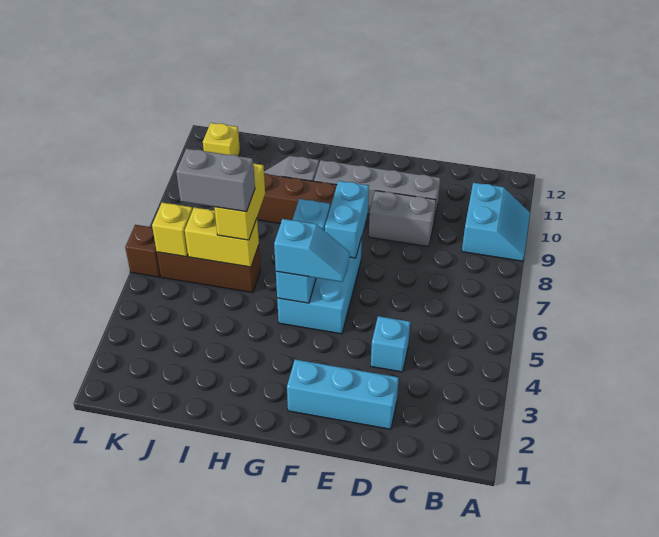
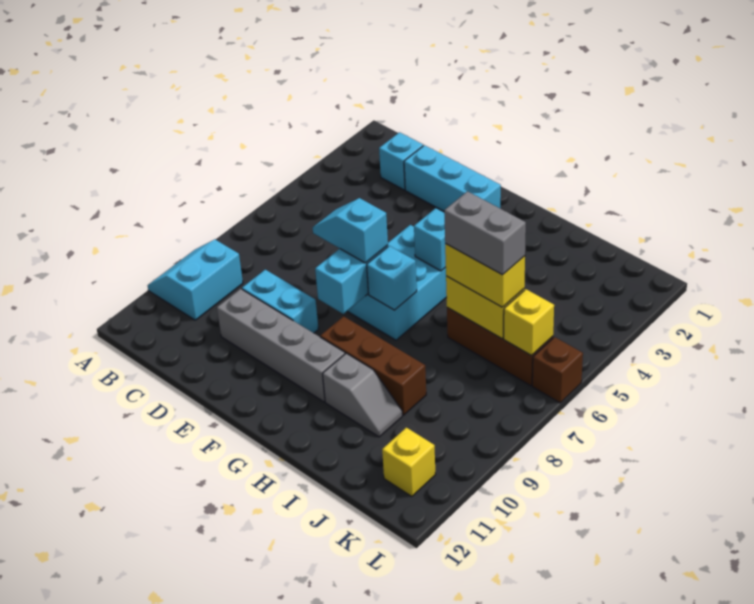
cyan brick D4 level 1 -> cyan brick C2 level 1
grey brick D9:E9 level 1 -> cyan brick D9:E9 level 1
cyan slope F5:G5 level 3 top G -> cyan slope E7:F7 level 3 top F
yellow brick I6:I7 level 3 -> yellow brick I6:J6 level 3

